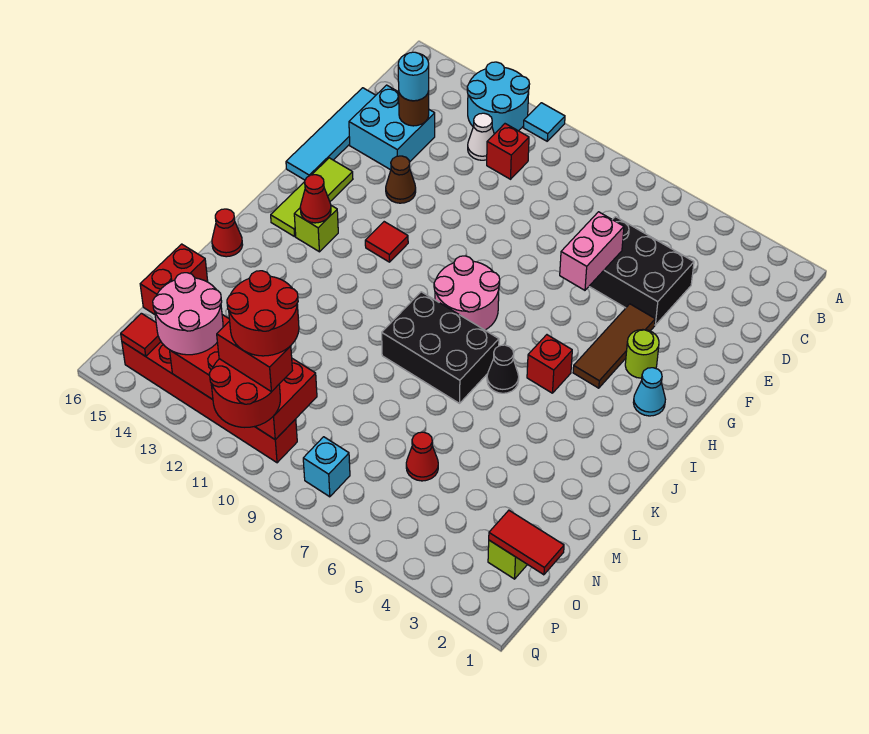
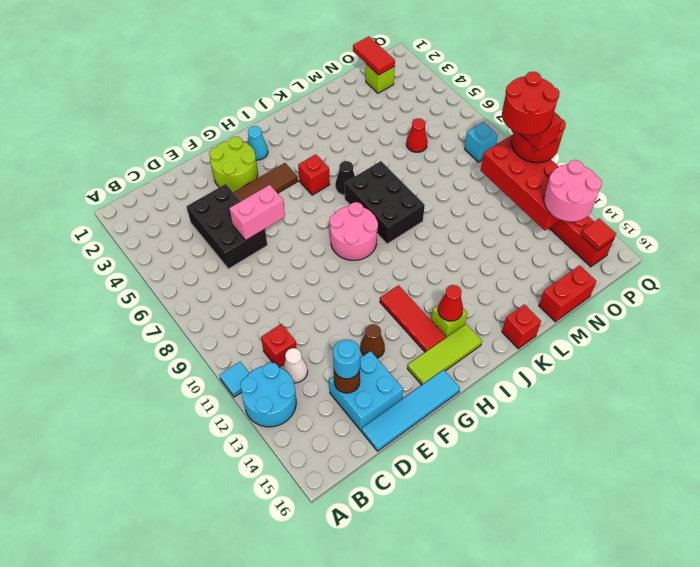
lime round brick G3 level 1 -> lime round brick F2:G3 level 1
red tile H12 level 1 -> red tile H12:H14 level 1
red cone K16 level 1 -> red brick K16 level 1

